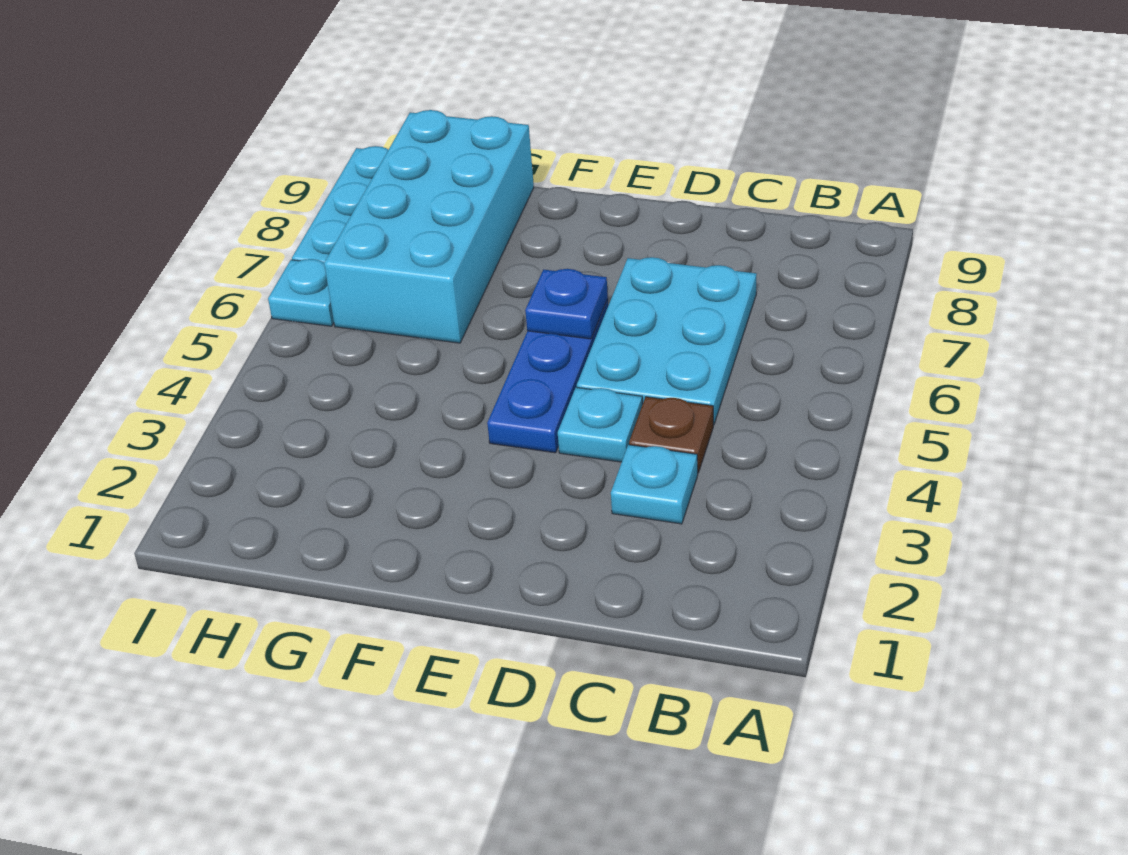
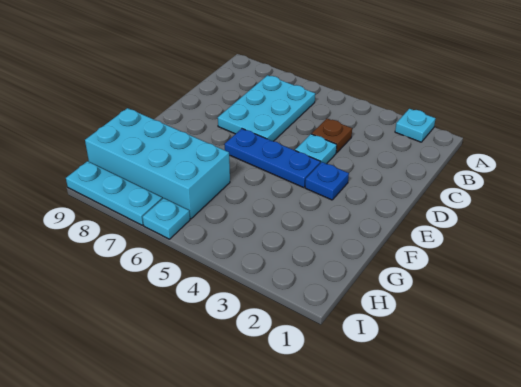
cyan plate C3 level 1 -> cyan plate A2 level 1
cyan plate C5:D7 level 1 -> cyan plate B6:D7 level 1
blue plate E6 level 2 -> blue plate E3 level 1

